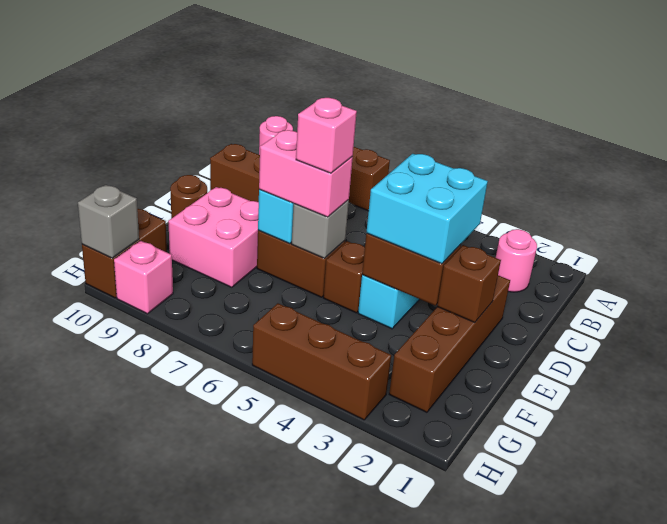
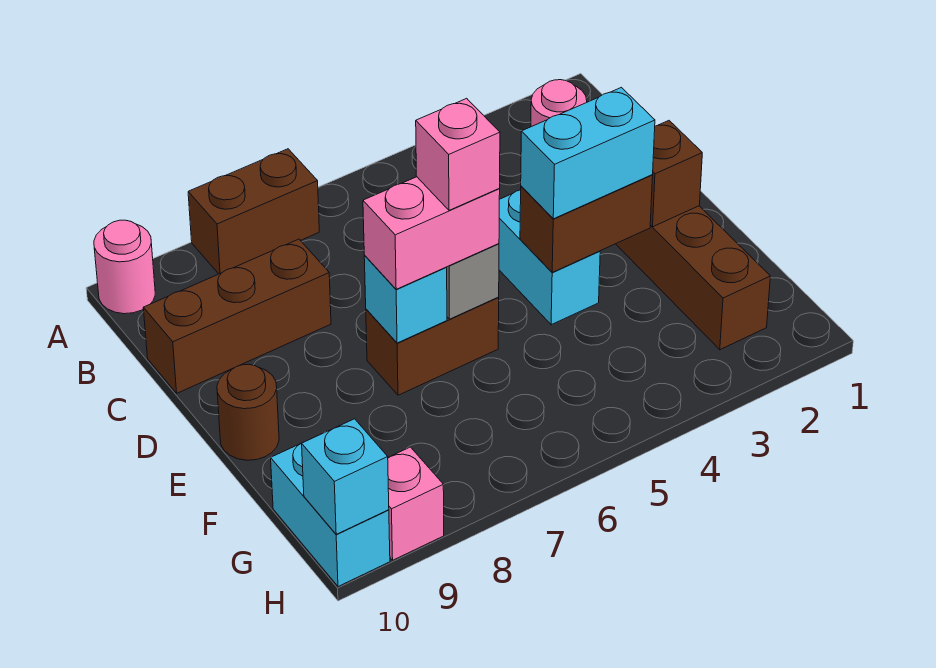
cyan brick D3:E4 level 3 -> cyan brick E3:E4 level 3
brown brick E5 level 1 -> none
pink brick E8:F9 level 1 -> none
brown brick G10:H10 level 1 -> cyan brick G10:H10 level 1
brown brick H3:H5 level 1 -> none
grey brick H10 level 2 -> cyan brick H10 level 2

